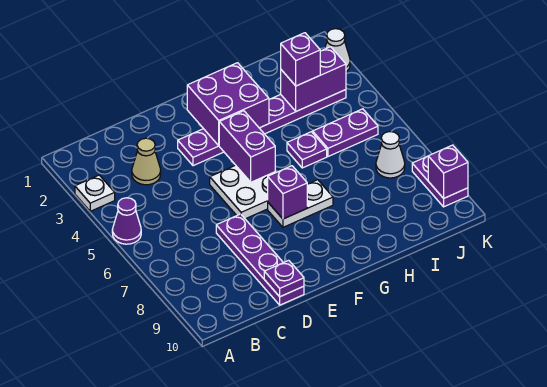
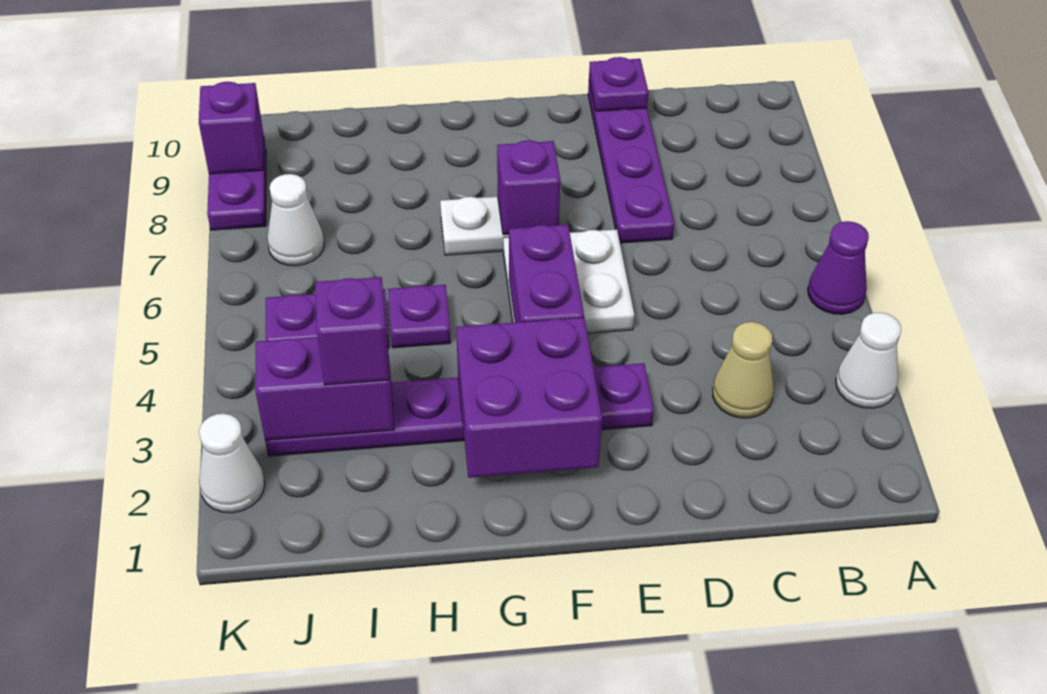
white plate A3 level 1 -> white cone A3 level 1

